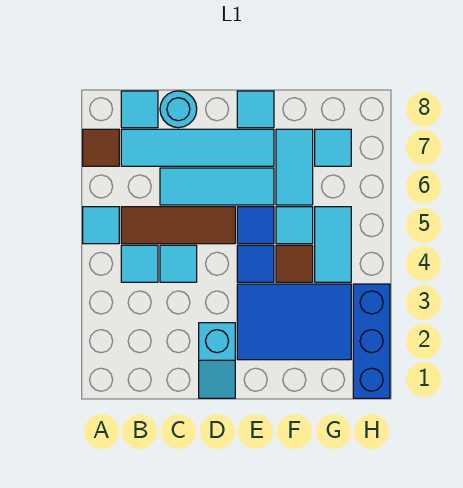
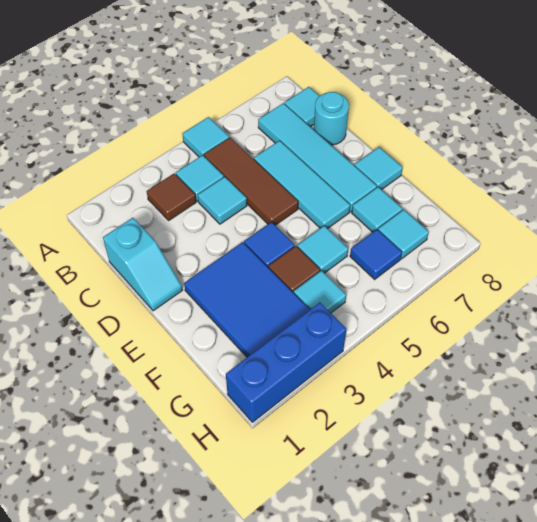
brown tile A7 level 1 -> brown tile B3 level 1
cyan slope D1:D2 level 1 top 2 -> cyan slope C1:D1 level 1 top C
blue tile E5 level 1 -> blue tile G6 level 1
cyan tile F6:F7 level 1 -> cyan tile F7 level 1
cyan tile G4:G5 level 1 -> cyan tile G4 level 1

